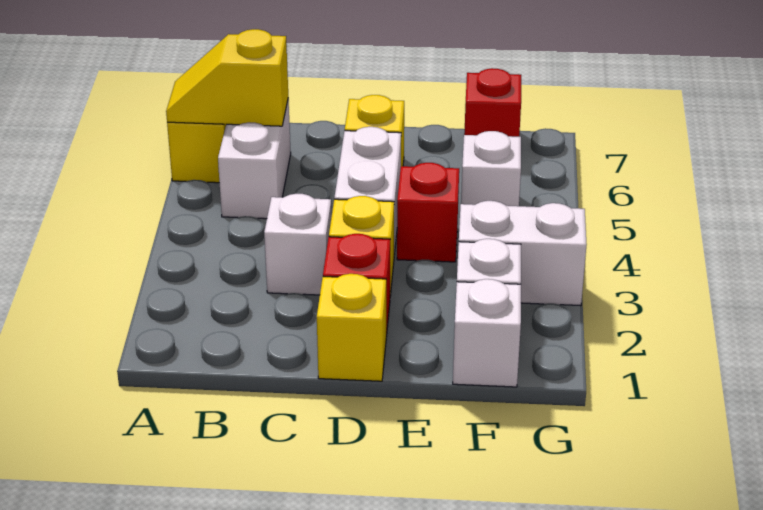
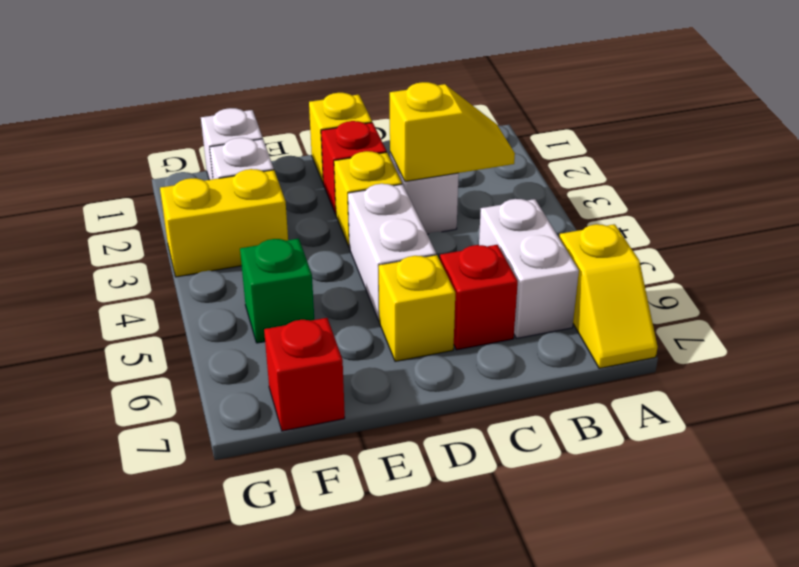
yellow slope A6:B6 level 2 top B -> yellow slope B3:C3 level 2 top C
red brick E4 level 1 -> red brick C6 level 1
white brick F3:G3 level 1 -> yellow brick F3:G3 level 1
white brick F5 level 1 -> green brick F5 level 1

